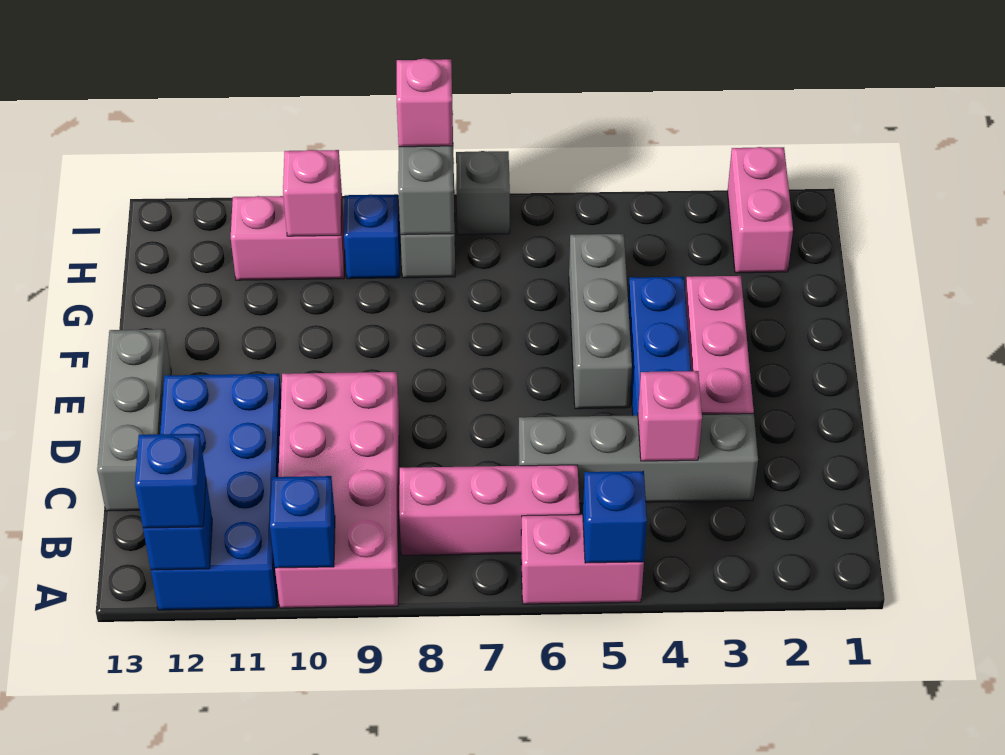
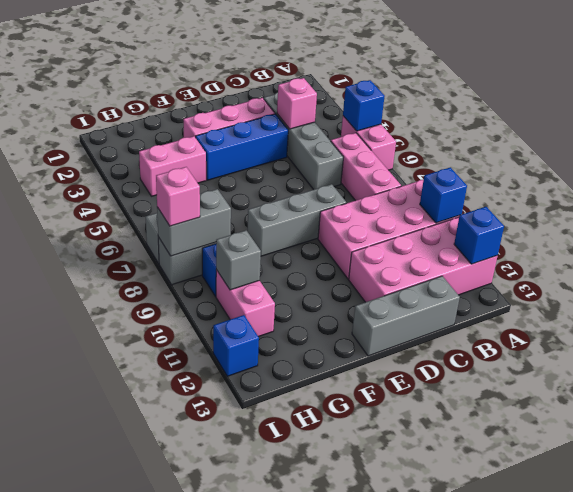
blue brick A11:D12 level 1 -> pink brick A11:D12 level 1
blue brick A12 level 3 -> blue brick I12 level 1
grey brick E5:G5 level 1 -> grey brick D8:F8 level 1
pink brick H2:I2 level 1 -> pink brick G4:H4 level 1
pink brick H10 level 2 -> grey brick H10 level 2

